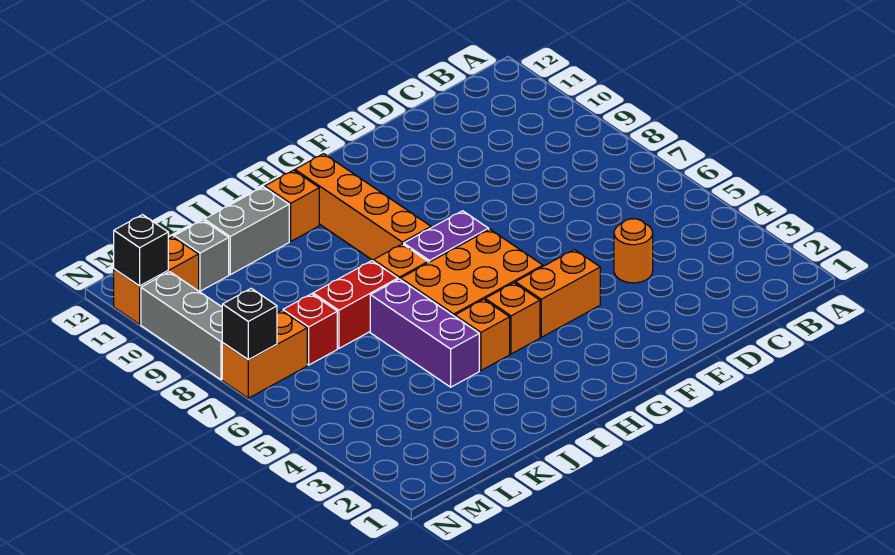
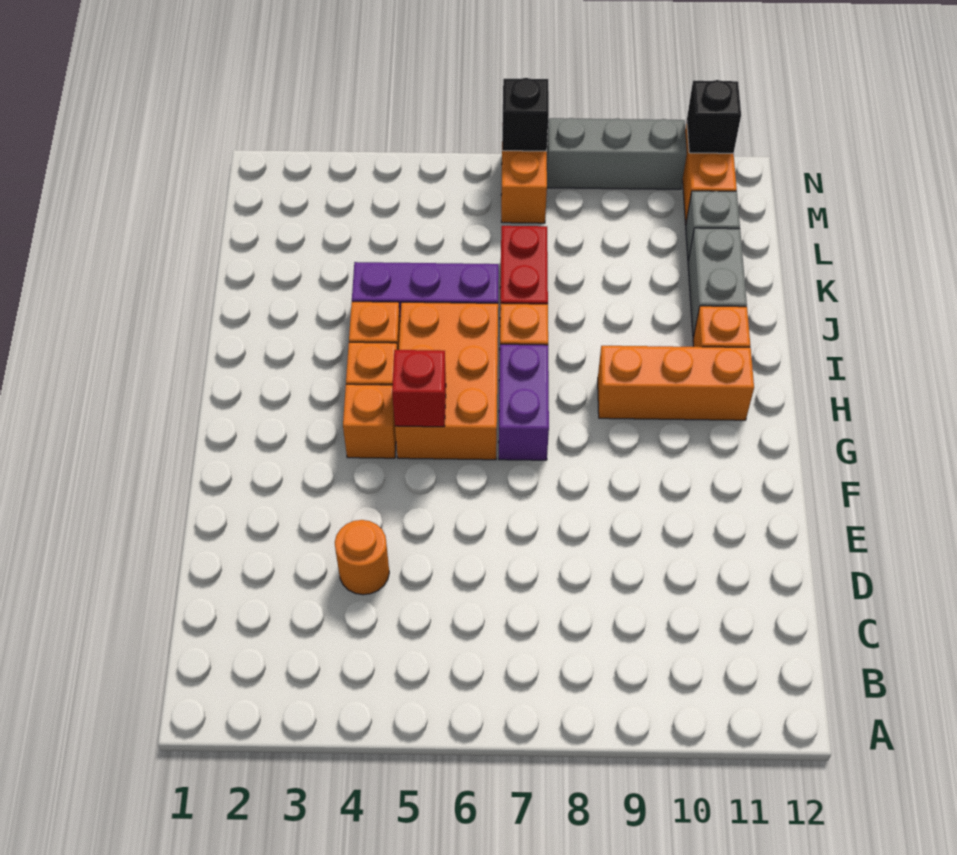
orange brick F4:G4 level 1 -> orange brick G4 level 1
orange brick H8:H11 level 1 -> orange brick H9:H11 level 1
red brick L7 level 1 -> red brick G5 level 2

